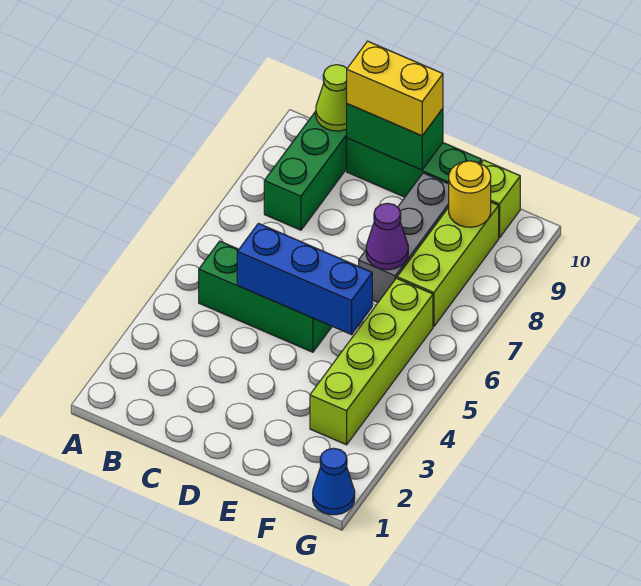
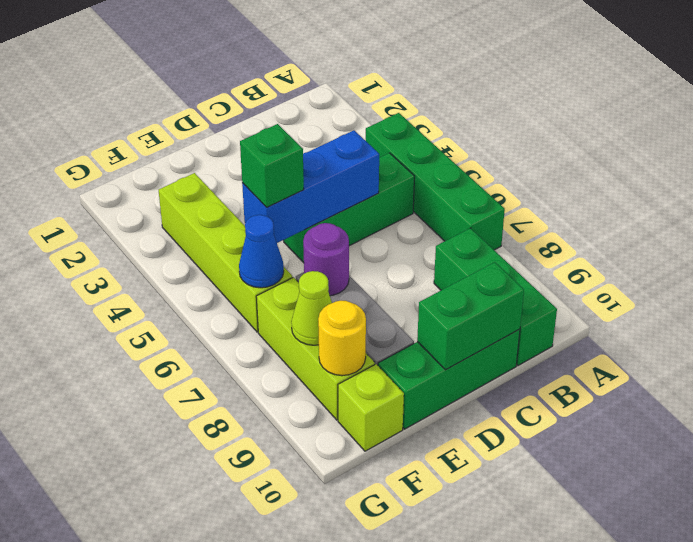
none -> green brick A4:A7 level 1
lime cone B10 level 2 -> lime cone F8 level 2
yellow brick C10:D10 level 3 -> none
none -> green brick E5 level 3
purple cone E7 level 2 -> purple round brick E7 level 2
blue cone G1 level 1 -> blue cone F6 level 2

